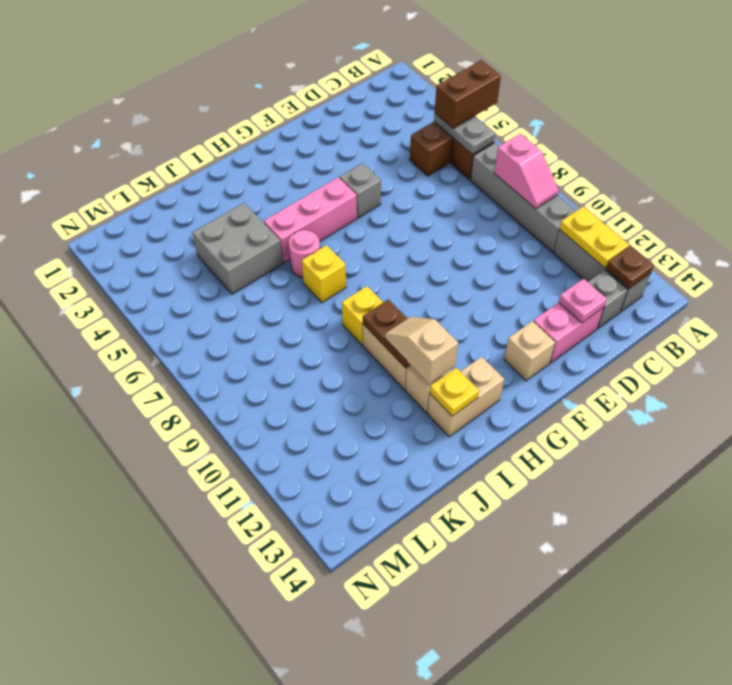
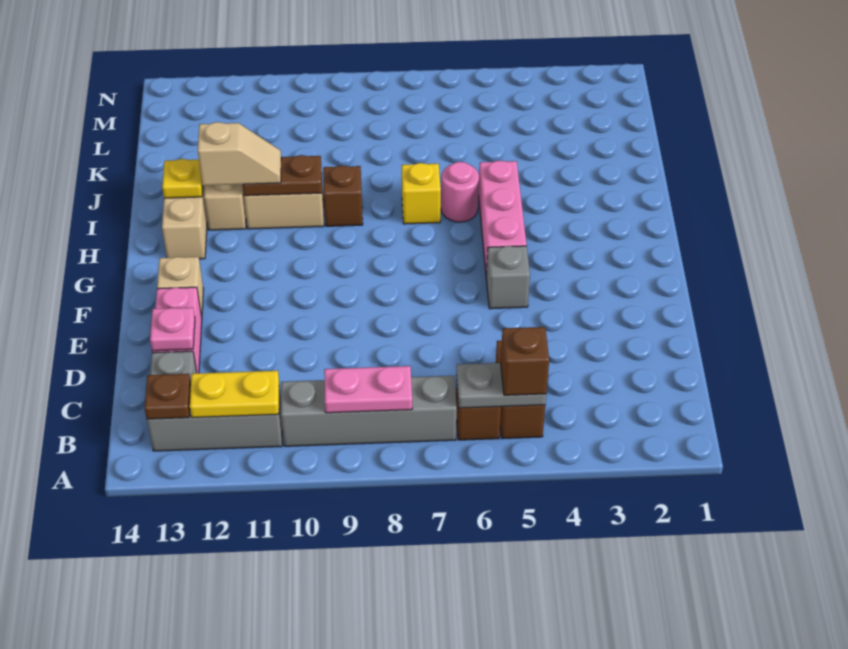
brown brick A5:B5 level 3 -> brown brick B5 level 3
pink slope B8:B9 level 2 top 8 -> pink plate B8:B9 level 2
yellow brick I9 level 1 -> brown brick I9 level 1
grey brick J4:K5 level 1 -> none

